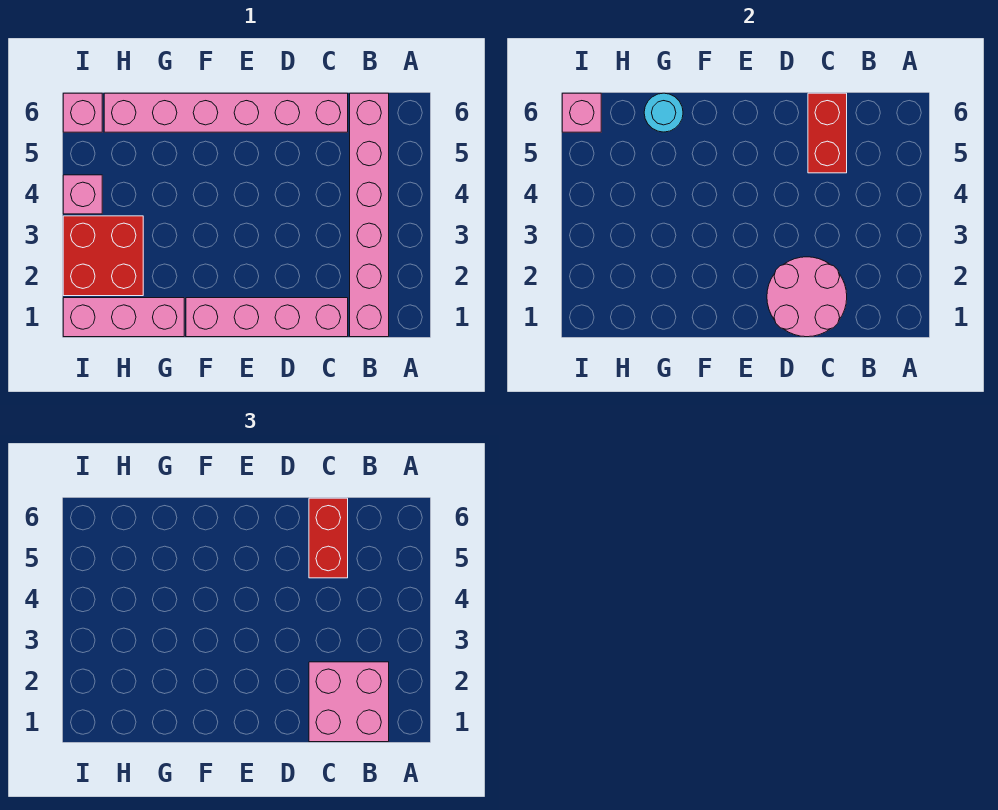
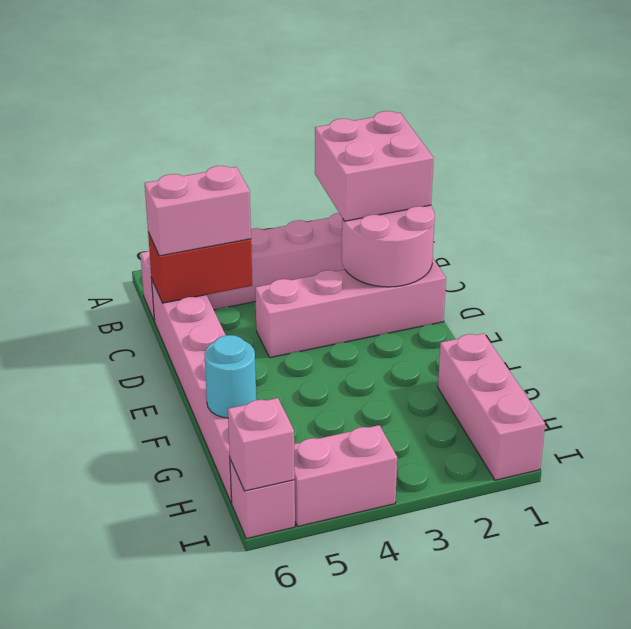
pink brick C1:F1 level 1 -> pink brick D1:D4 level 1
red brick C5:C6 level 3 -> pink brick C5:C6 level 3
red brick H2:I3 level 1 -> none
pink brick I4 level 1 -> pink brick I4:I5 level 1

